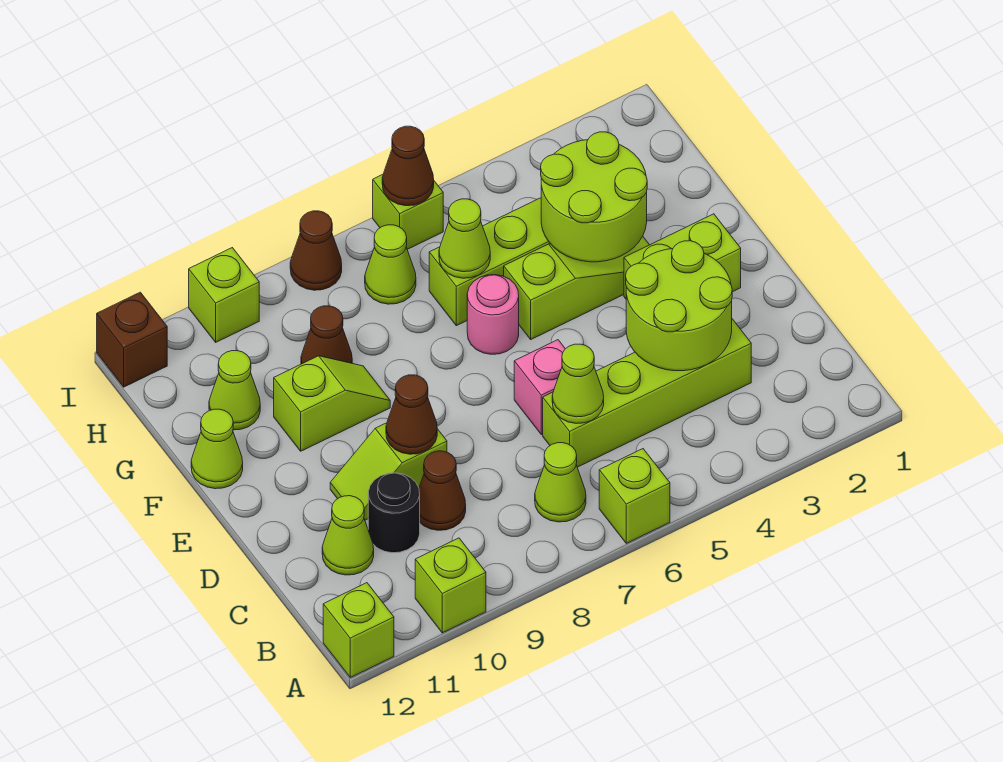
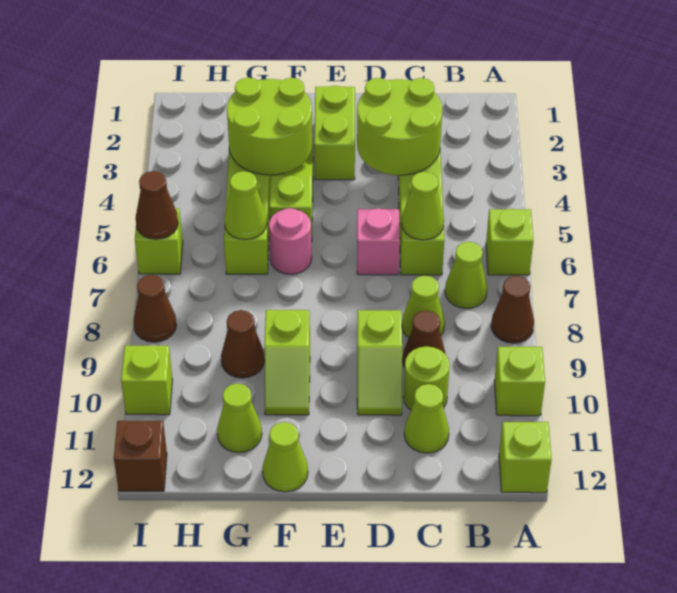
black round brick C10 level 1 -> lime round brick C10 level 1
brown cone D9 level 2 -> brown cone A8 level 1
lime slope F9:F10 level 1 top 10 -> lime slope F9:F10 level 1 top 9
lime cone H7 level 1 -> lime cone C8 level 1

